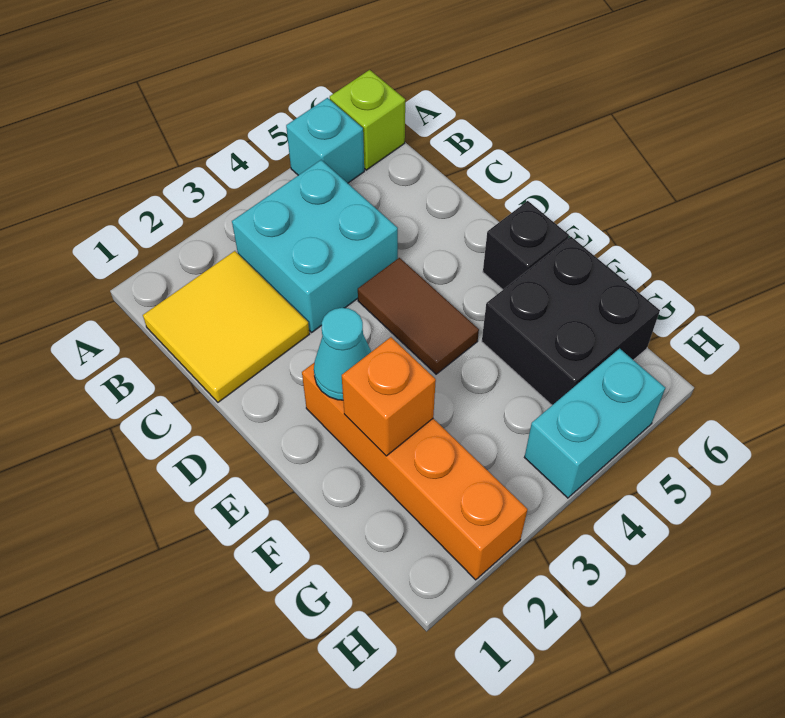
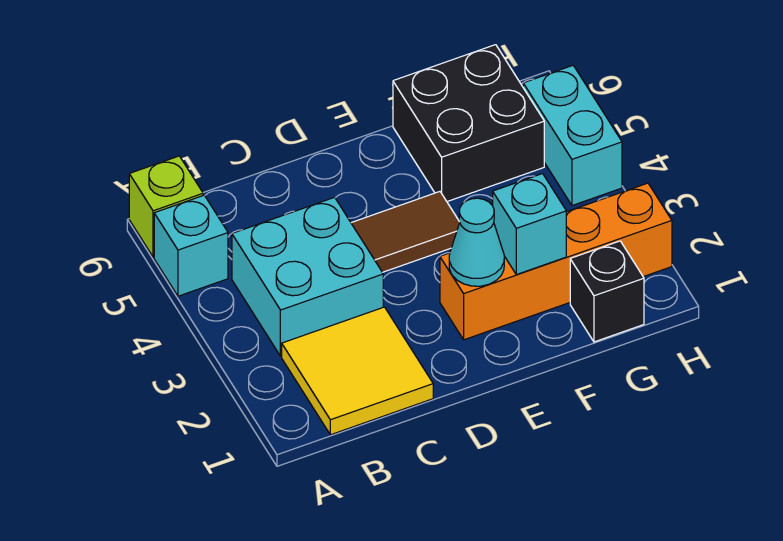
black brick E6 level 1 -> black brick G1 level 1
orange brick F2 level 2 -> cyan brick F2 level 2

